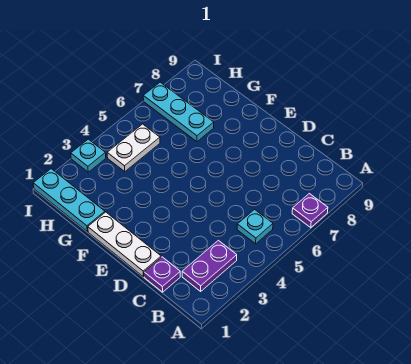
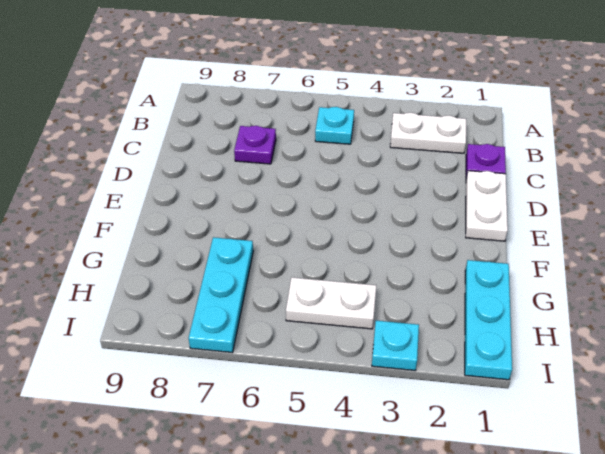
purple plate A7 level 1 -> purple plate C7 level 1
purple plate B2:B3 level 1 -> white plate B2:B3 level 1
white plate D1:F1 level 1 -> white plate D1:E1 level 1

